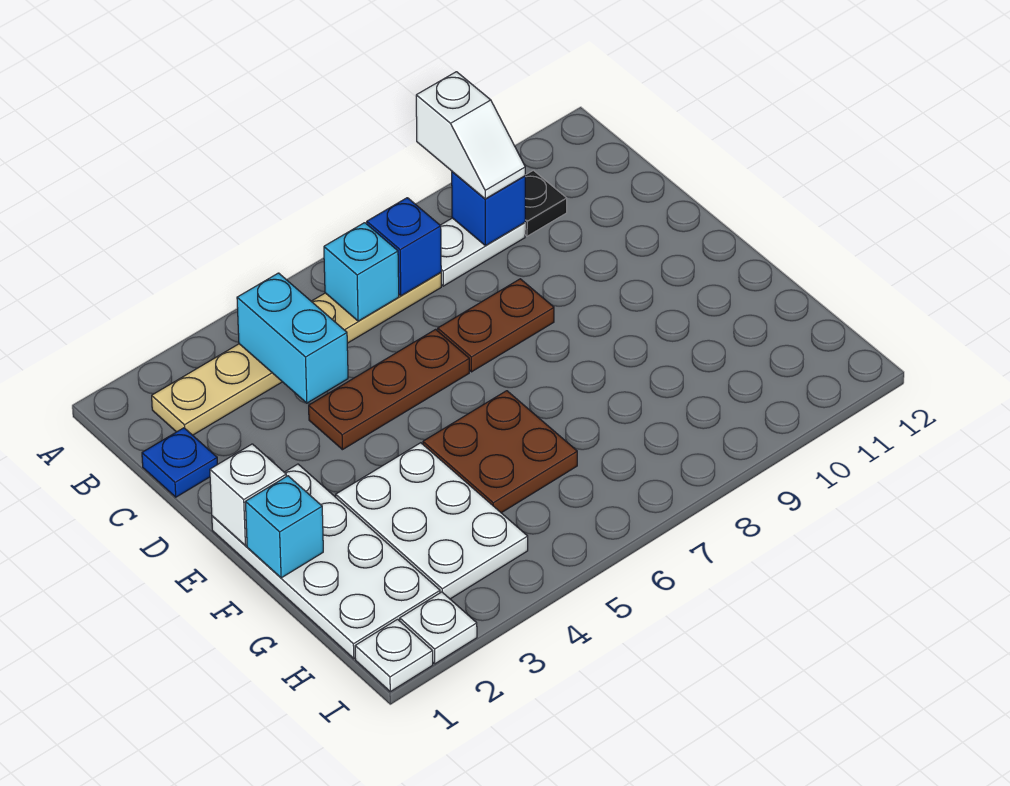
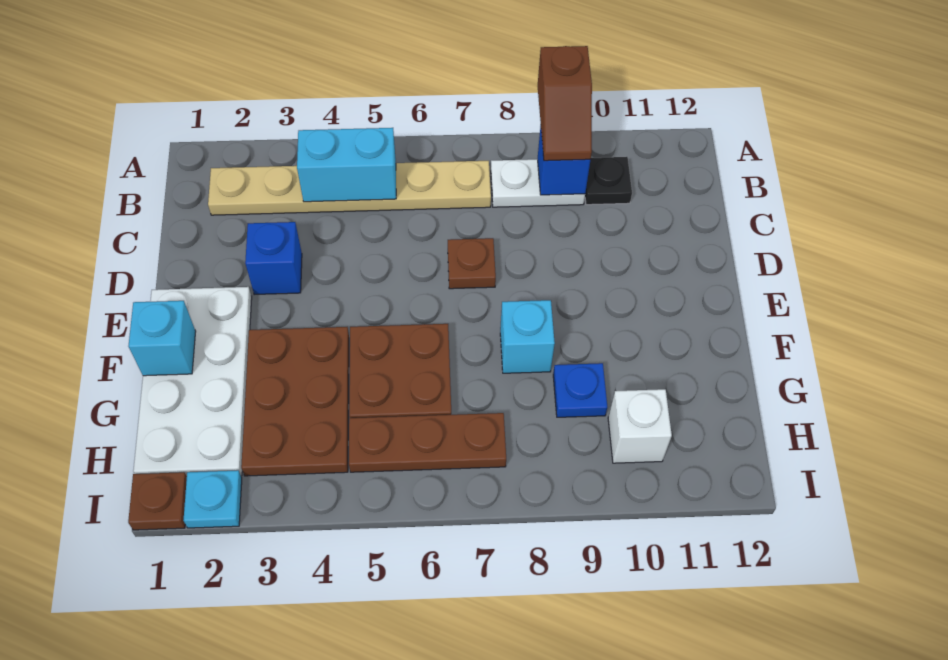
white slope A9:B9 level 3 top A -> brown slope A9:B9 level 3 top A
cyan brick B4:C4 level 2 -> cyan brick B4:B5 level 2
cyan brick B6 level 2 -> cyan brick F8 level 1
blue brick B7 level 2 -> blue brick D3 level 1
blue plate C1 level 1 -> blue plate G9 level 1
brown plate D4:D6 level 1 -> brown plate H5:H7 level 1
brown plate D7:D8 level 1 -> brown plate D7 level 1
white brick E1 level 2 -> white brick H10 level 1
white plate F3:H4 level 1 -> brown plate F3:H4 level 1
white plate I1 level 1 -> brown plate I1 level 1
white plate I2 level 1 -> cyan plate I2 level 1

